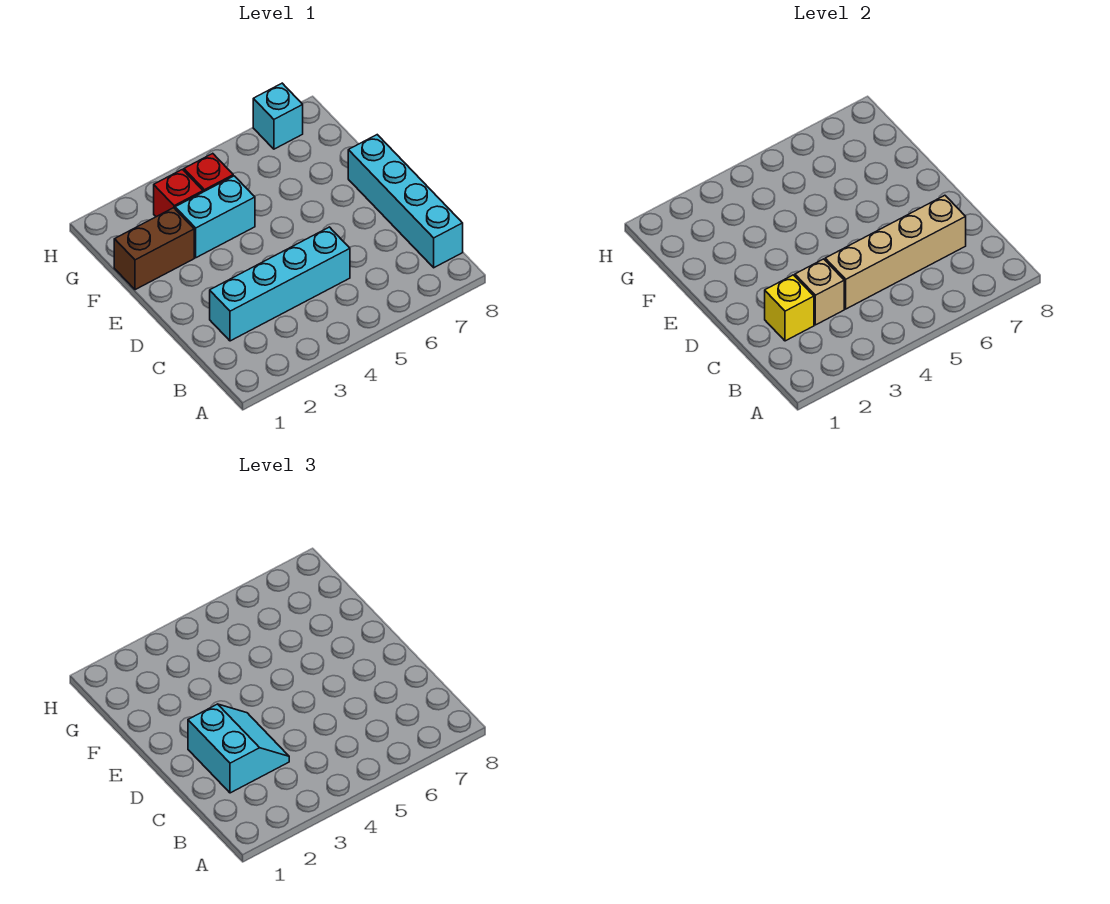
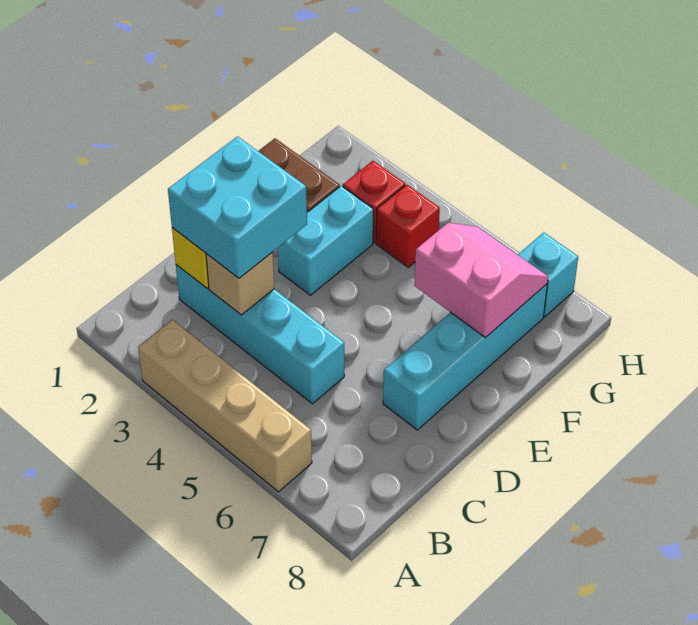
cyan brick B8:E8 level 1 -> cyan brick D7:G7 level 1
cyan slope C2:D3 level 3 top 2 -> cyan brick C2:D3 level 3
tan brick C4:C7 level 2 -> tan brick A3:A6 level 1
cyan brick F3:F4 level 1 -> cyan brick E3:F3 level 1
none -> pink slope F6:G7 level 2 top F

